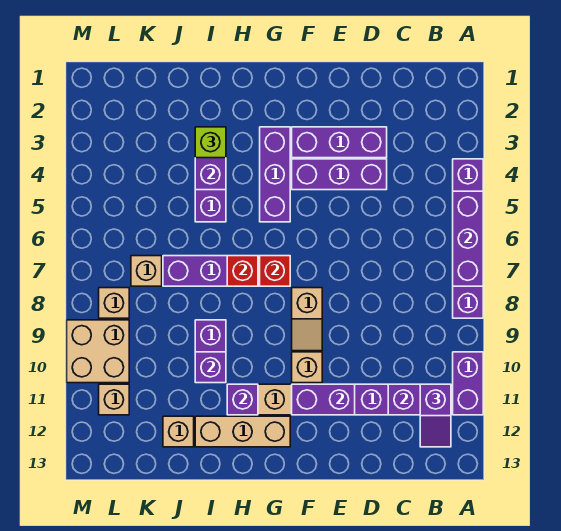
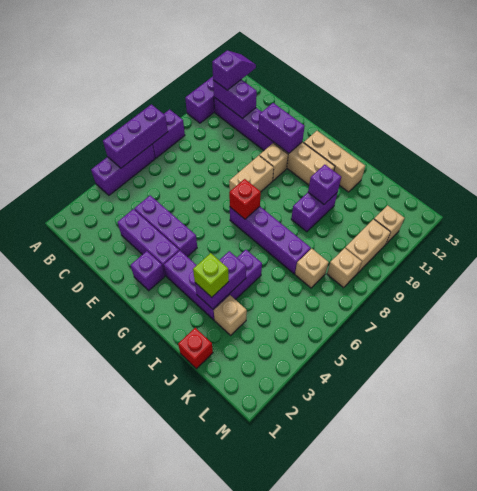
tan slope F8:F9 level 1 top 8 -> tan brick F8:F9 level 1
purple brick G3:G5 level 1 -> purple brick G3:I3 level 1
red brick H7 level 2 -> red brick J1 level 1
purple brick H11 level 2 -> purple brick F2 level 1
tan brick J12 level 1 -> tan brick J3 level 1
tan brick L9:M10 level 1 -> tan brick L9:L10 level 1

